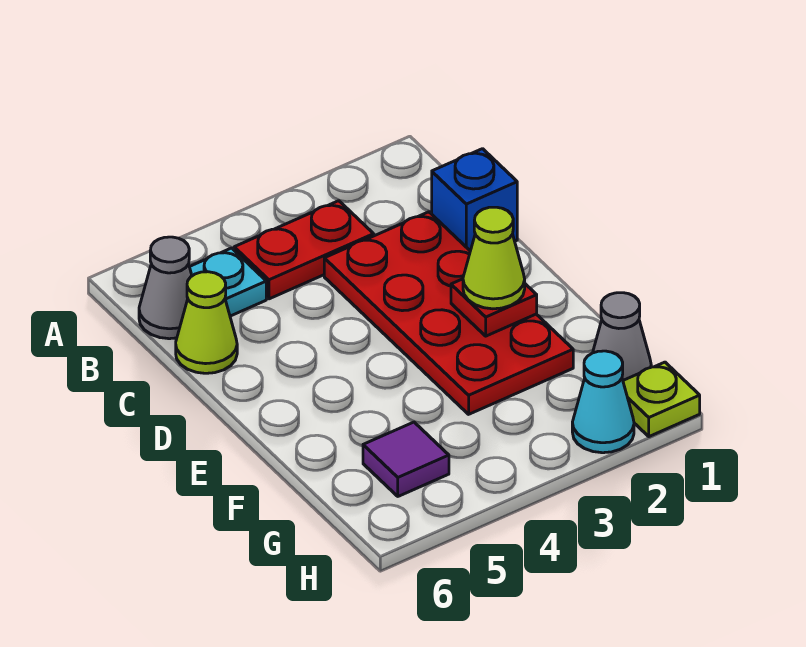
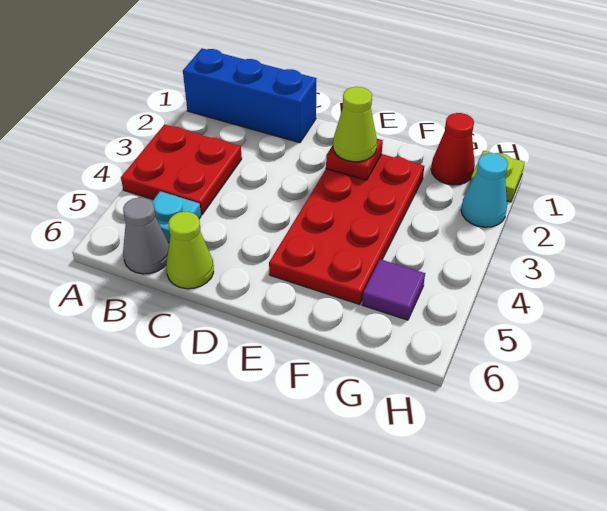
red plate B3:B4 level 1 -> red plate A3:B4 level 1
blue brick C1 level 1 -> blue brick A1:C1 level 1
red plate C2:F3 level 1 -> red plate E2:F5 level 1
grey cone G1 level 1 -> red cone G1 level 1

